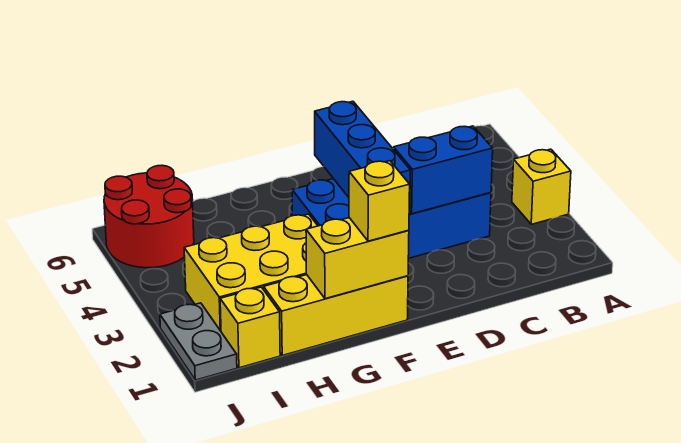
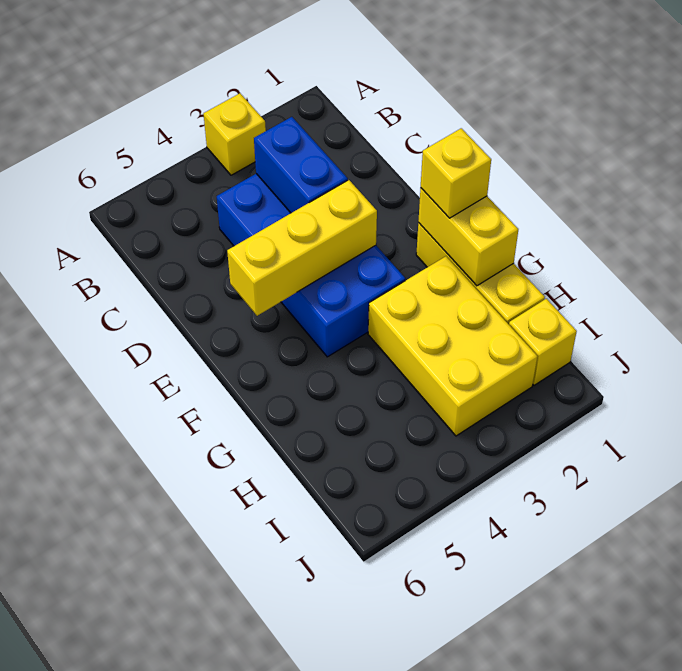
blue brick E3:E5 level 2 -> yellow brick E3:E5 level 2
red round brick I5:J6 level 1 -> none
grey plate J1:J2 level 1 -> none

